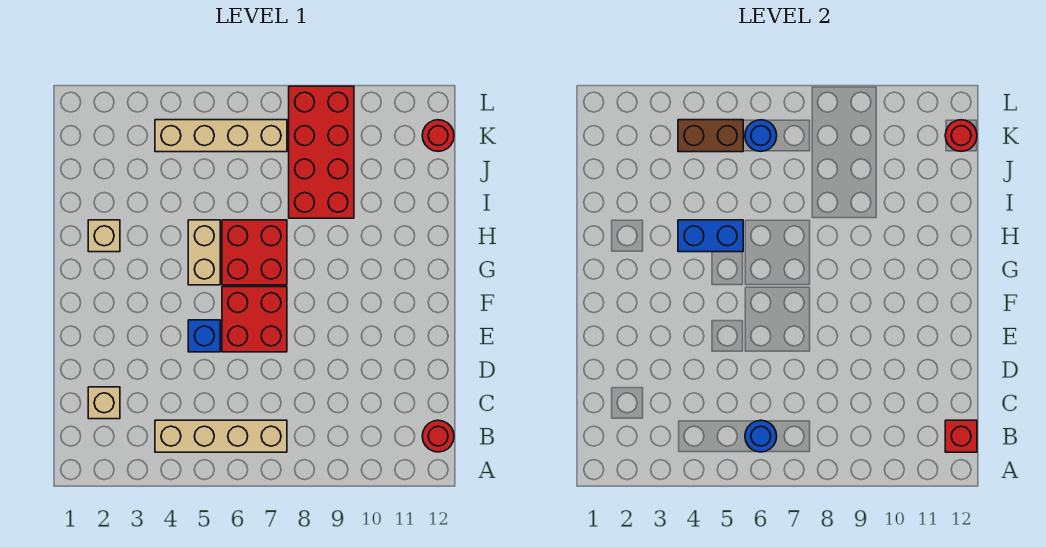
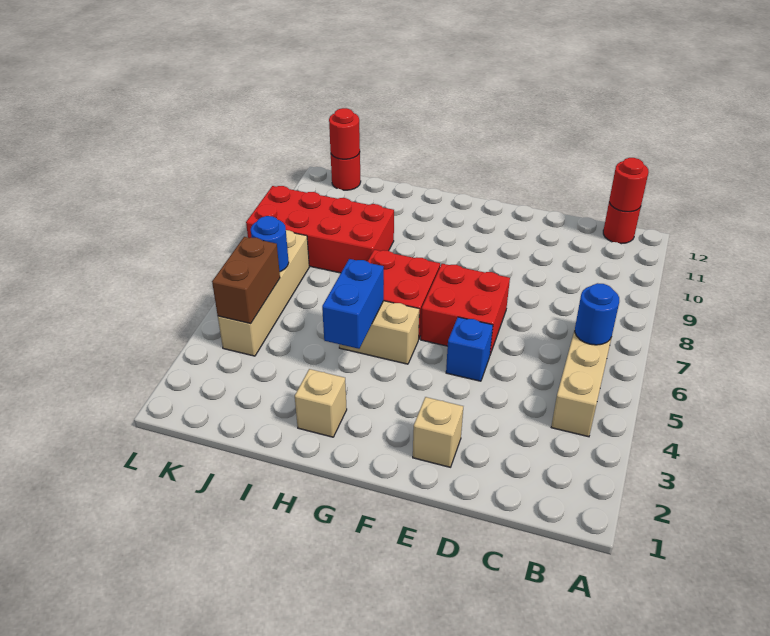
red brick B12 level 2 -> red round brick B12 level 2
tan brick C2 level 1 -> tan brick E2 level 1

